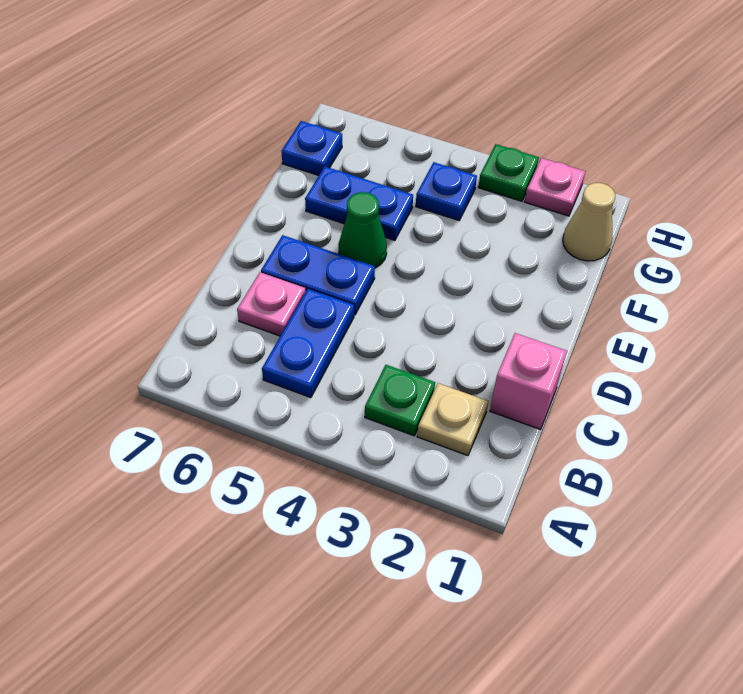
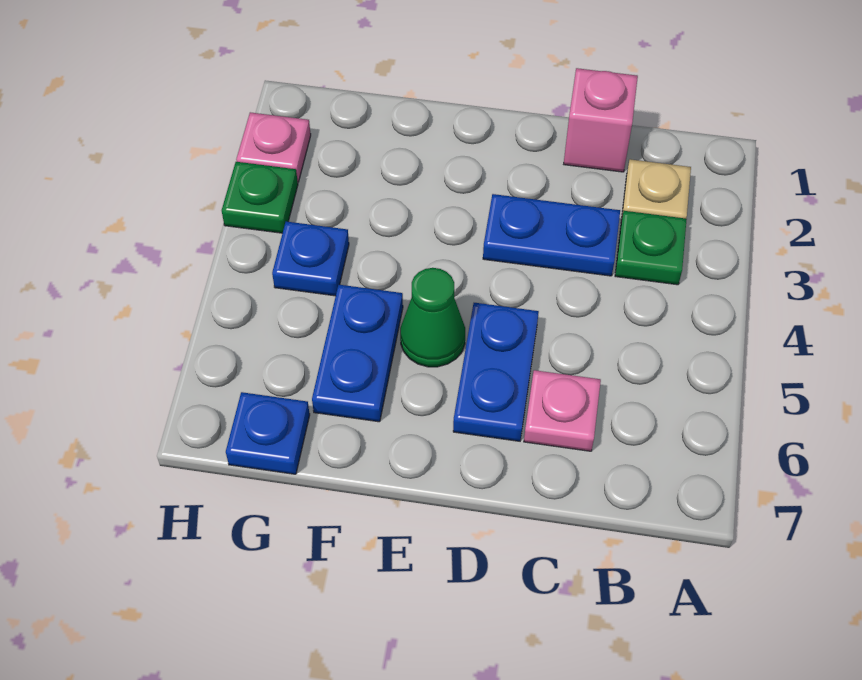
blue plate B5:C5 level 1 -> blue plate C3:D3 level 1
tan cone G1 level 1 -> none

